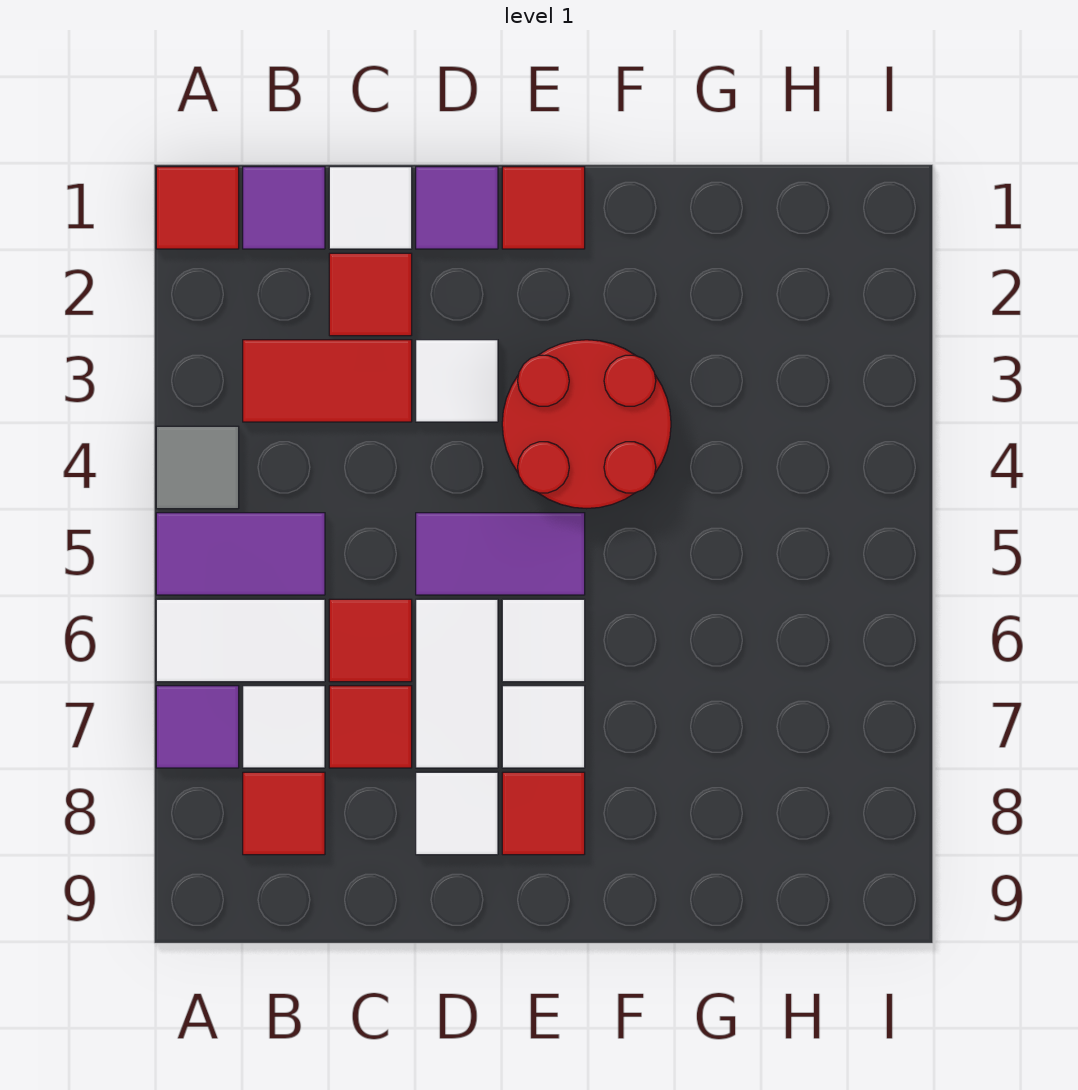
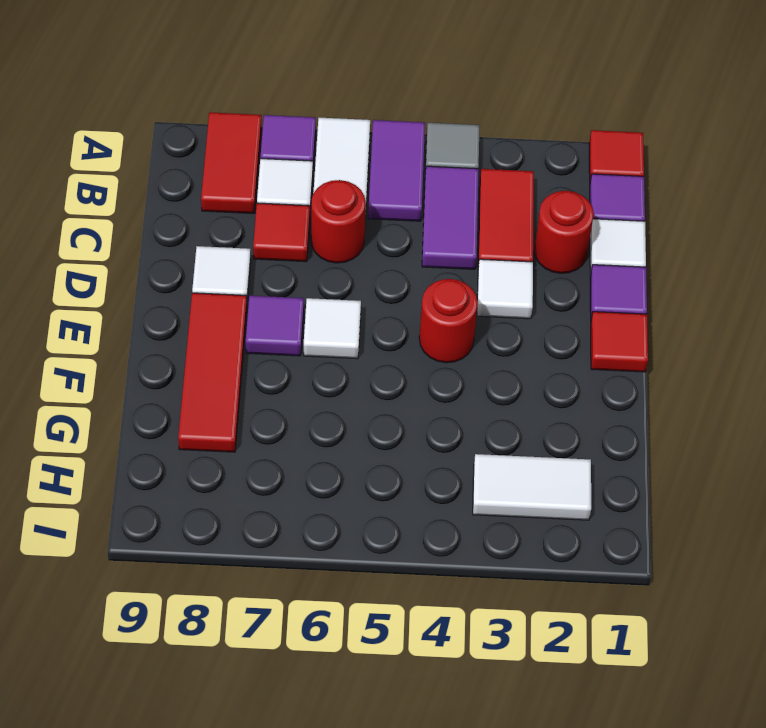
red tile B8 level 1 -> red tile A8:B8 level 1
red tile C2 level 1 -> red round brick C2 level 1
red tile C6 level 1 -> red round brick C6 level 1
purple tile D5:E5 level 1 -> purple tile B4:C4 level 1
white tile D6:D7 level 1 -> white tile H2:H3 level 1
red round brick E3:F4 level 1 -> red round brick E4 level 1
white tile E7 level 1 -> purple tile E7 level 1
red tile E8 level 1 -> red tile E8:G8 level 1

